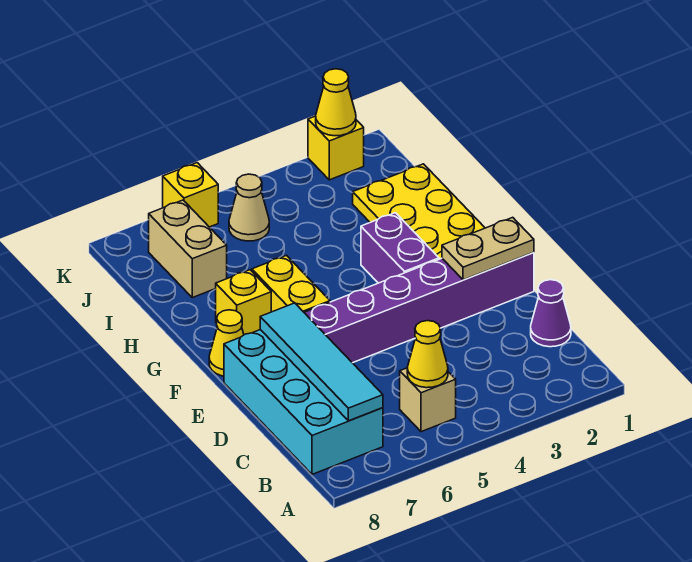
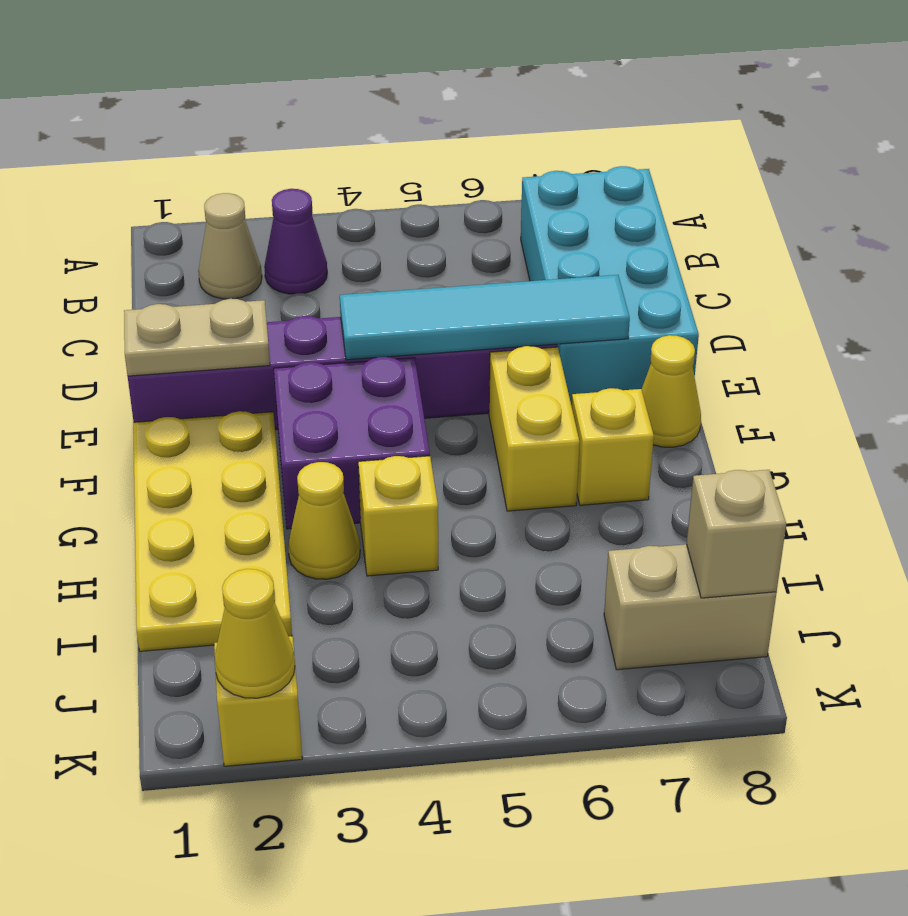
tan brick B5 level 1 -> tan brick J8 level 2
yellow cone B5 level 2 -> yellow cone H3 level 1
cyan tile B7:E7 level 2 -> cyan tile E4:E7 level 2
purple cone C1 level 1 -> purple cone B3 level 1
purple brick F3:G3 level 1 -> purple brick F3:G4 level 1
tan brick I7:J7 level 1 -> tan brick J7:J8 level 1
tan cone J5 level 1 -> tan cone B2 level 1
yellow brick K6 level 1 -> yellow brick H4 level 1

